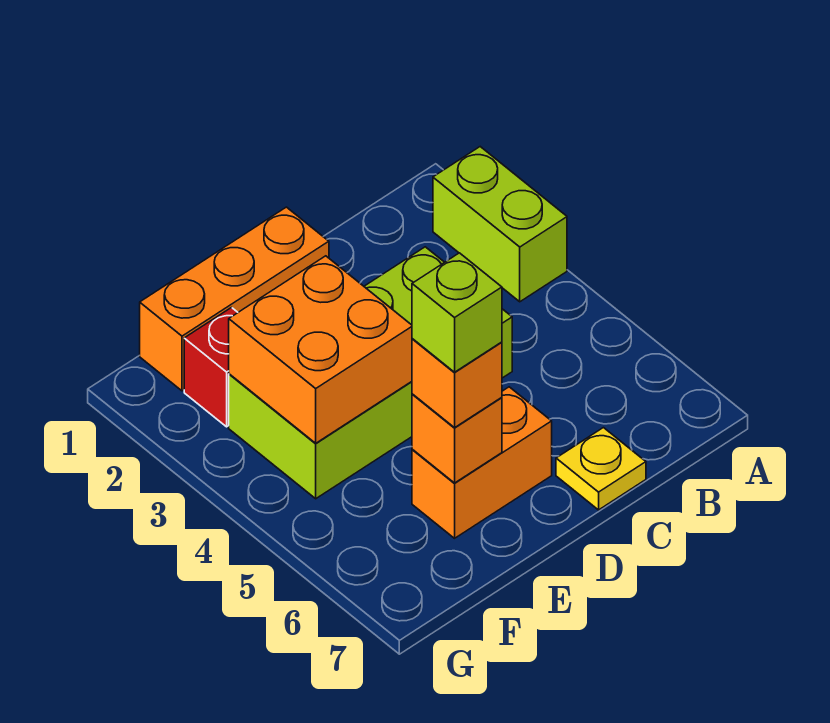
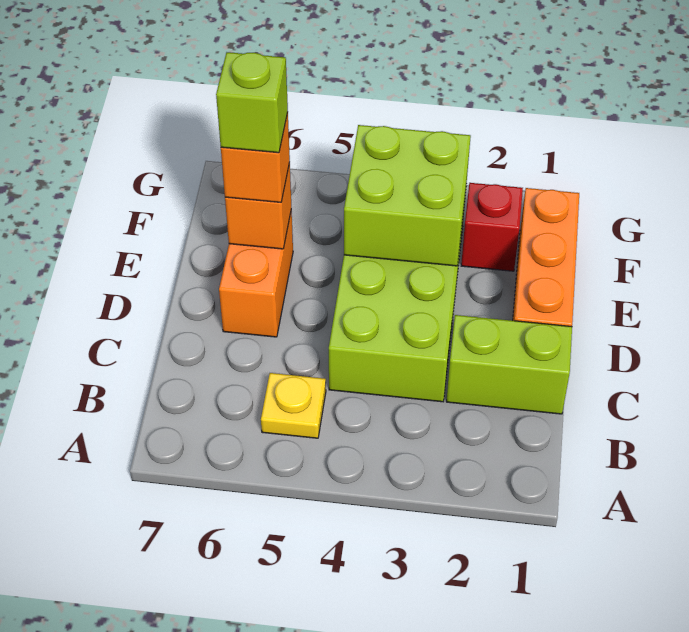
lime brick A2:A3 level 1 -> lime brick C1:C2 level 1
yellow plate C7 level 1 -> yellow plate B5 level 1
orange brick E3:F4 level 2 -> lime brick E3:F4 level 2

